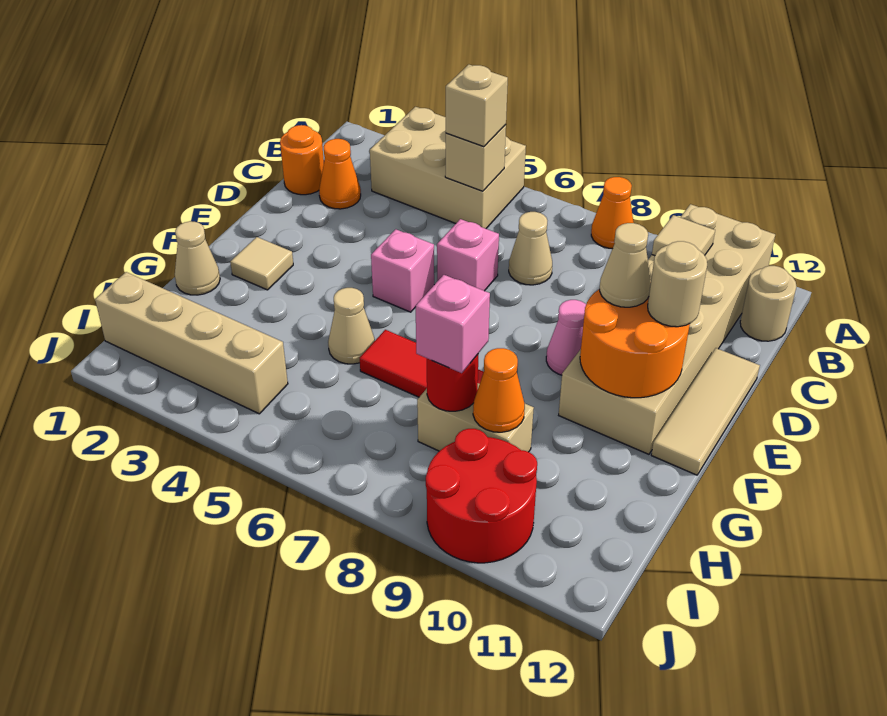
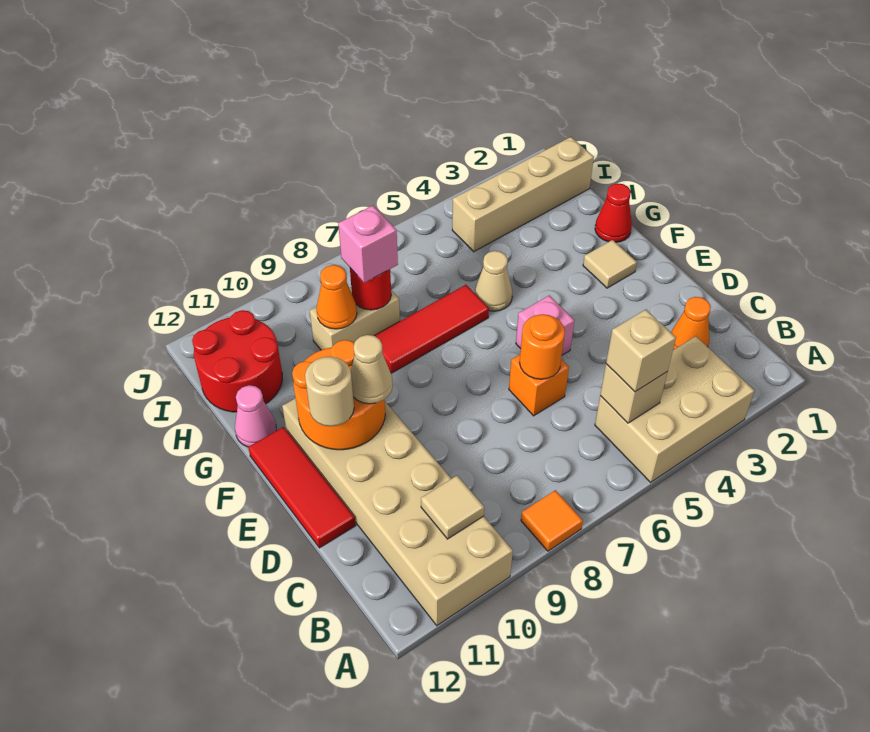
orange cone A8 level 1 -> orange tile A8 level 1
tan round brick B12 level 1 -> none
orange round brick C1 level 1 -> orange round brick D6 level 2
tan cone C7 level 1 -> none
pink brick D6 level 1 -> orange brick D6 level 1
tan tile D12:F12 level 1 -> red tile D12:F12 level 1
pink cone E9 level 1 -> pink cone G12 level 1
tan cone G1 level 1 -> red cone G1 level 1
red round brick I9:J10 level 1 -> red round brick H11:I12 level 1

